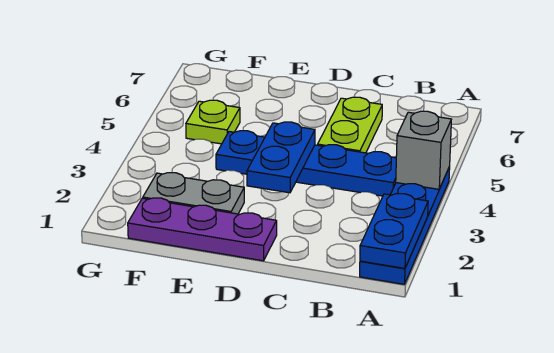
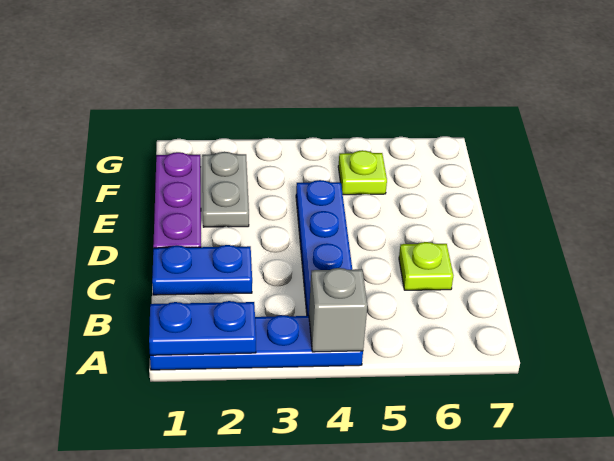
lime plate C5:C6 level 1 -> lime plate C6 level 1
blue plate D3:D4 level 2 -> blue plate C1:C2 level 1

